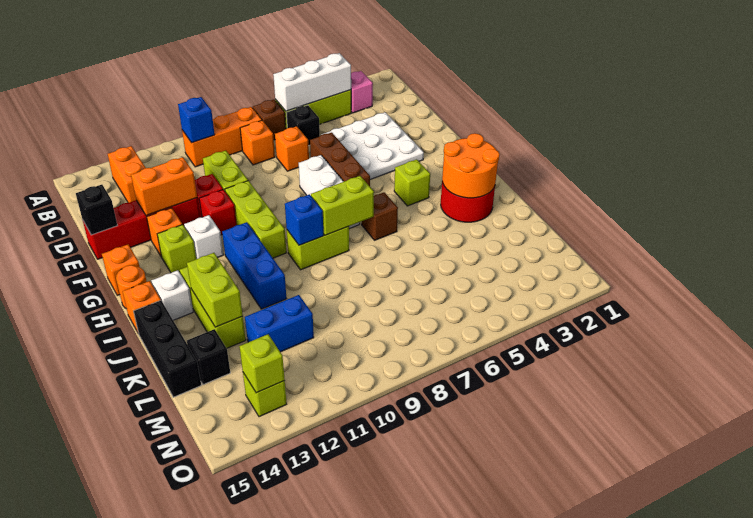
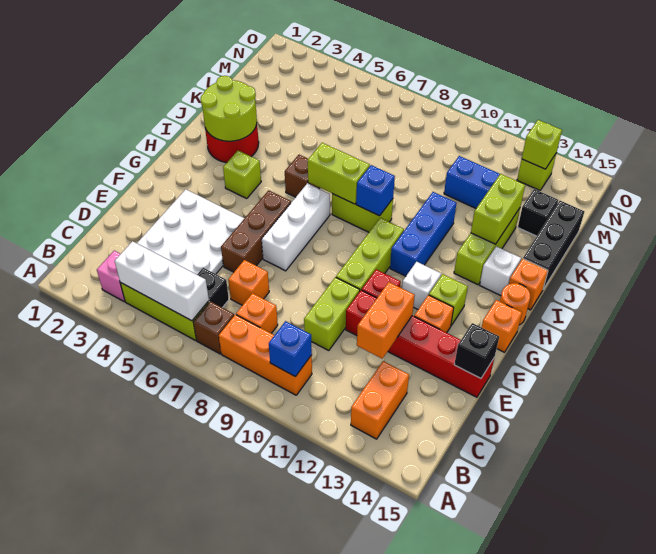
orange brick E12:E13 level 2 -> orange brick D12:E12 level 2
orange round brick I2:J3 level 2 -> lime round brick I2:J3 level 2

